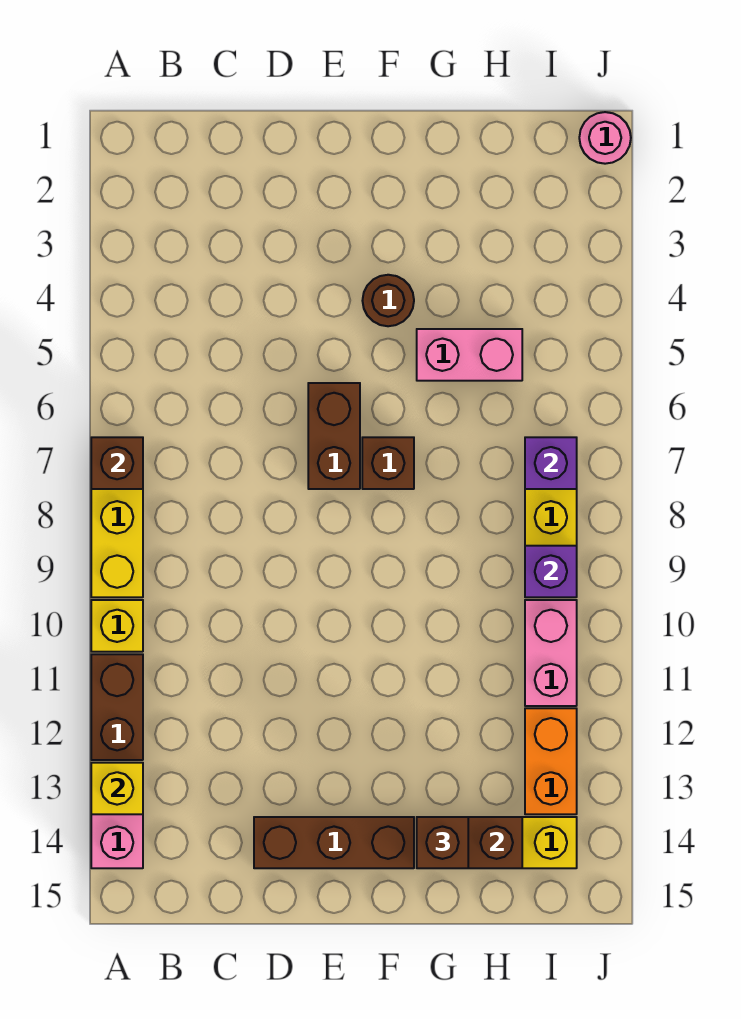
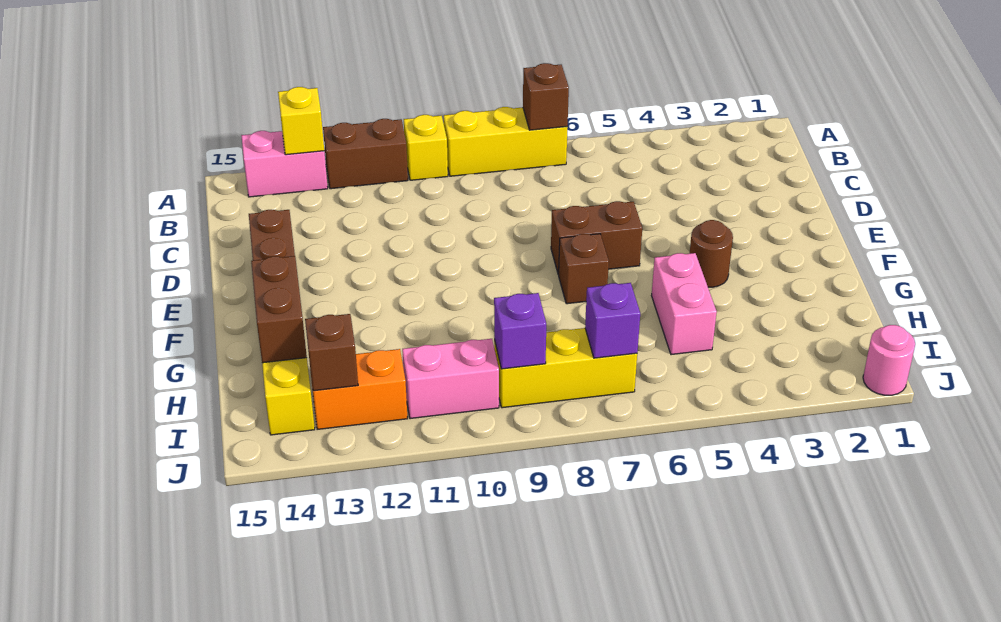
brown brick G14 level 3 -> brown brick I13 level 2

